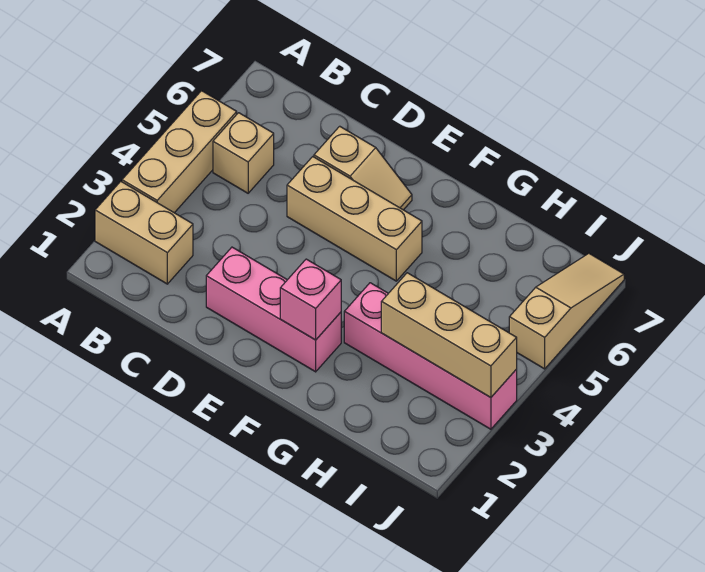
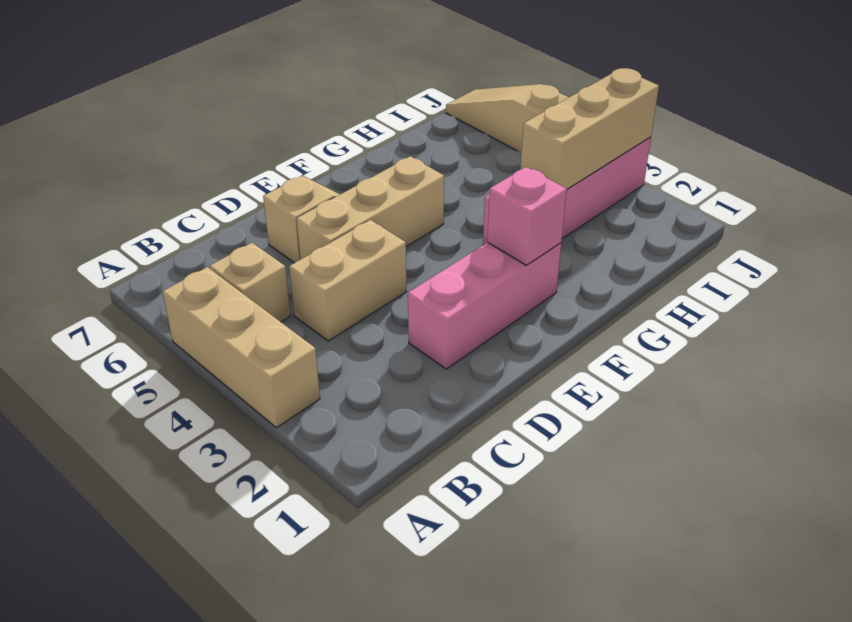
tan brick A2:B2 level 1 -> tan brick C4:D4 level 1

